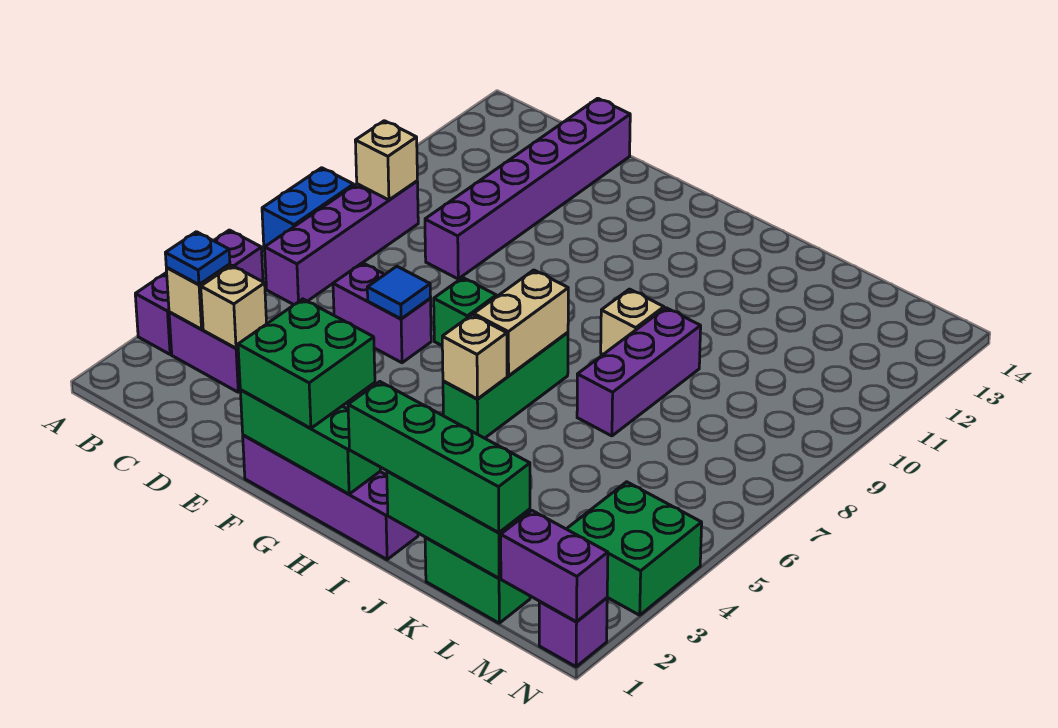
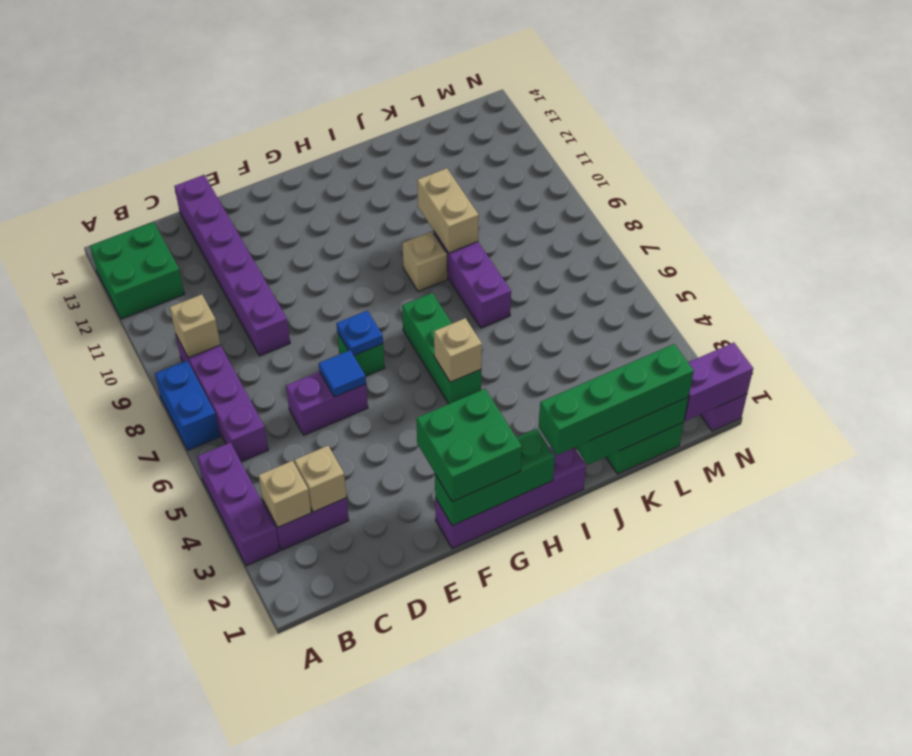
blue plate B3 level 3 -> blue plate F7 level 2
tan brick H6:H7 level 2 -> tan brick J9:J10 level 2
green brick M3:N4 level 1 -> green brick A12:B13 level 1

